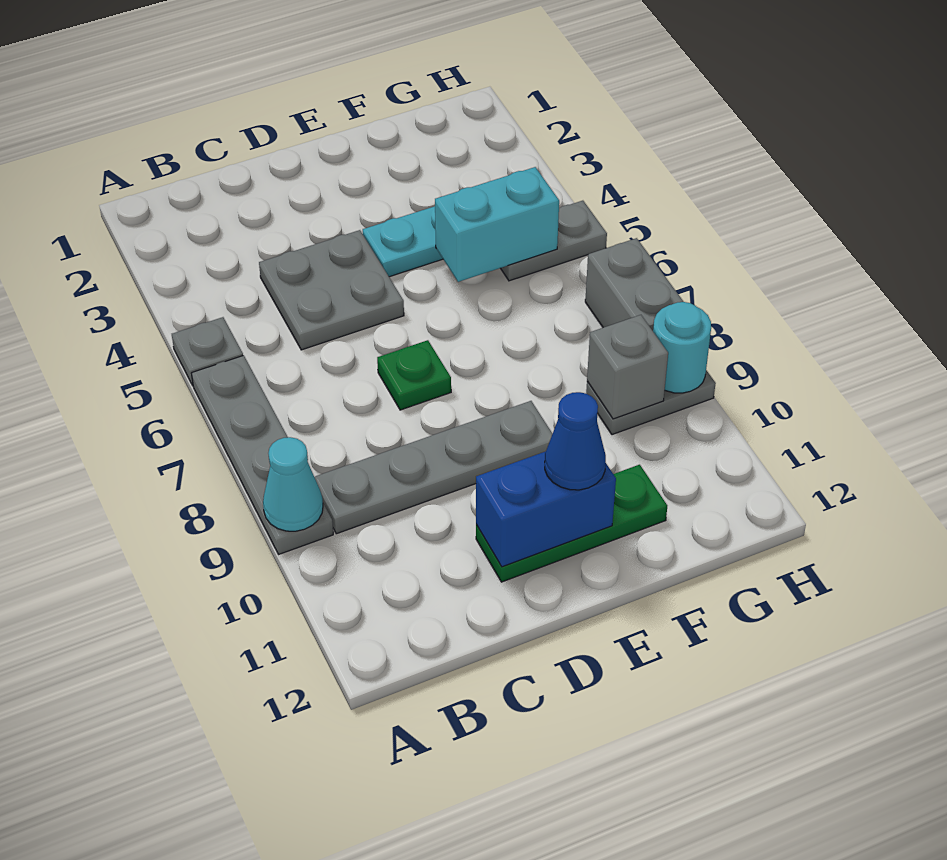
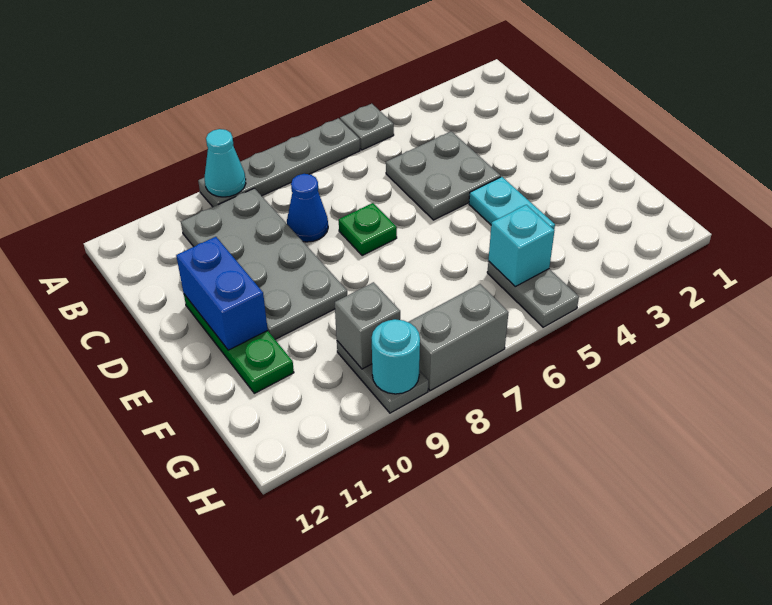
grey plate B9:E9 level 1 -> grey plate B9:E10 level 1
blue cone E11 level 3 -> blue cone C8 level 1
cyan brick F5:G5 level 2 -> cyan brick G5 level 2

